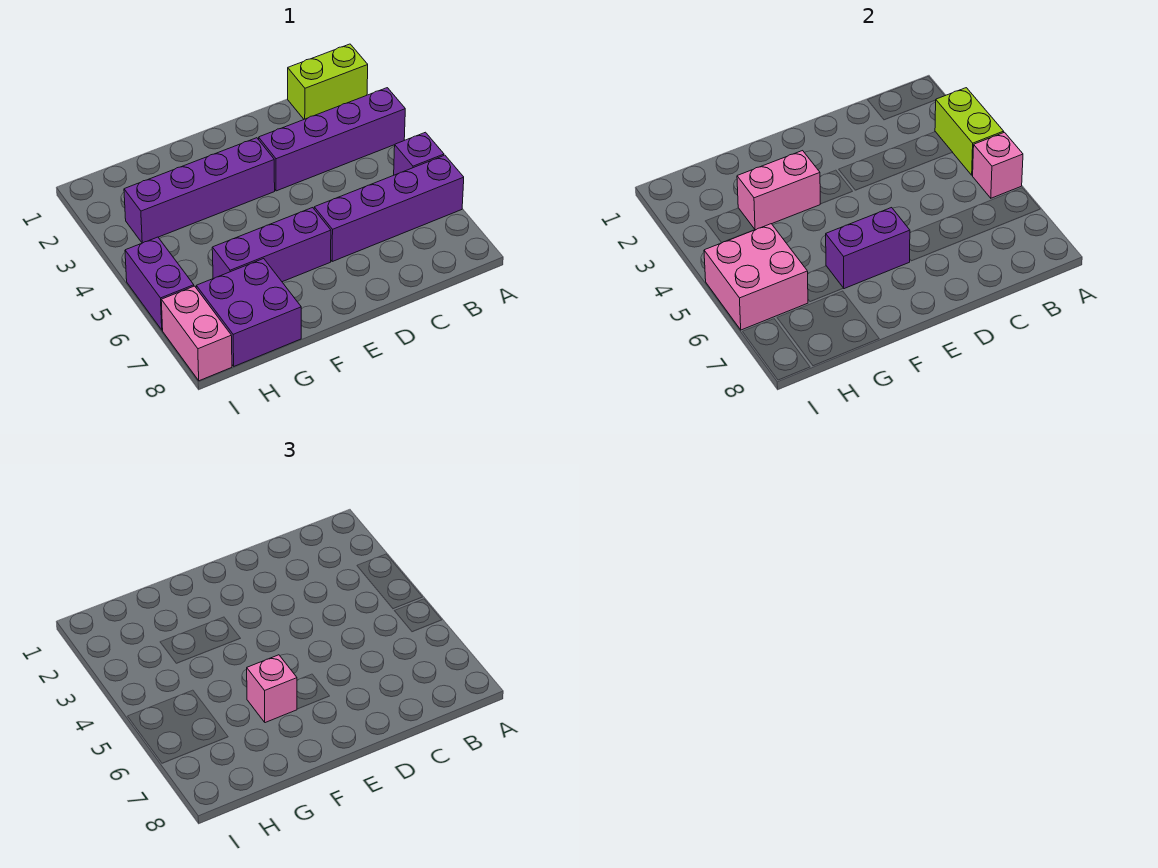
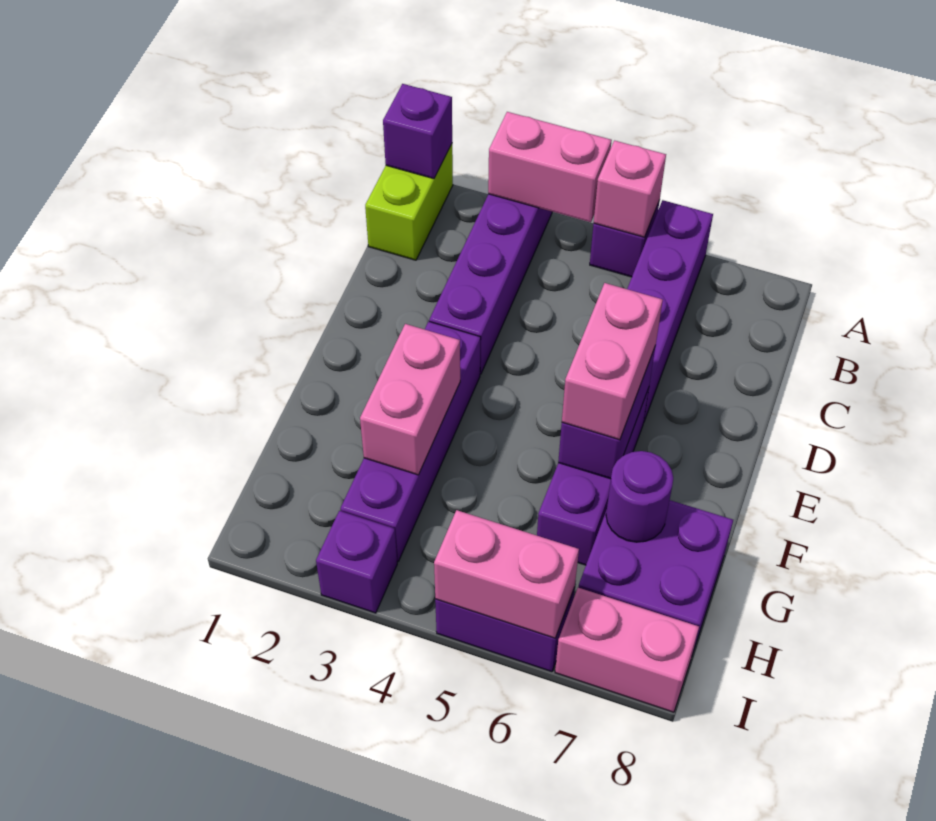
none -> purple brick A1 level 2
lime brick A3:A4 level 2 -> pink brick A3:A4 level 2
pink brick F6 level 3 -> pink brick E6:F6 level 3
none -> purple round brick G7 level 2
pink brick H5:I6 level 2 -> pink brick I5:I6 level 2
none -> purple brick I3 level 1

